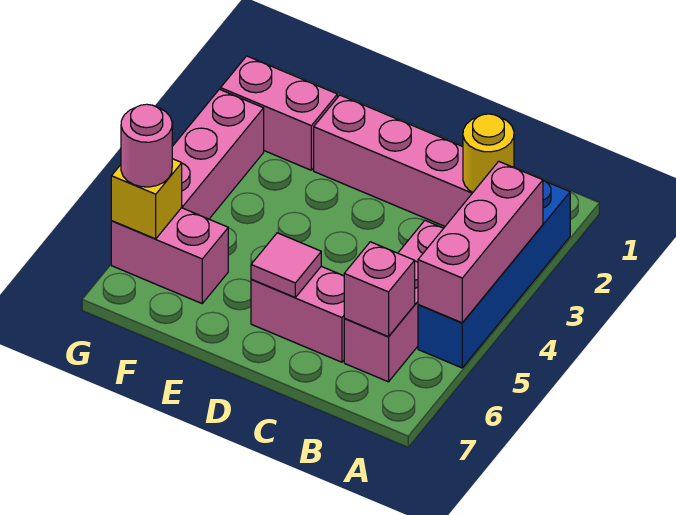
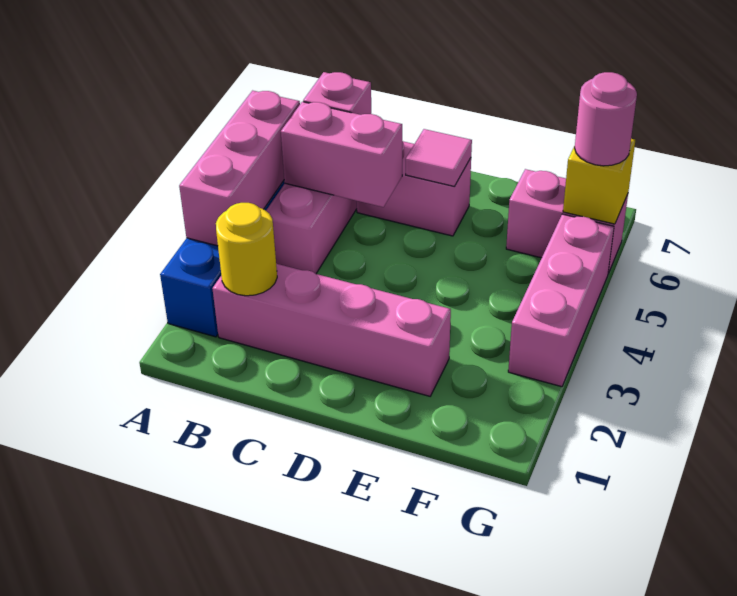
pink brick F2:G2 level 1 -> pink brick B5:C5 level 2

